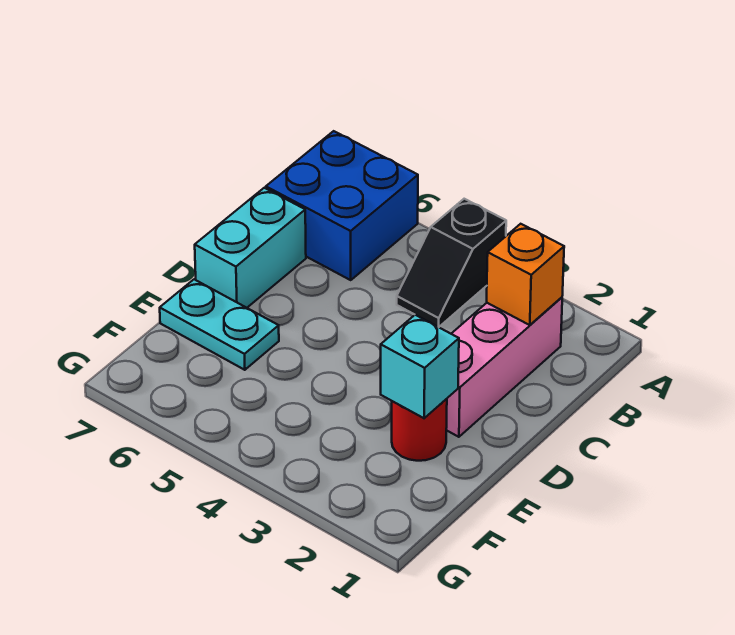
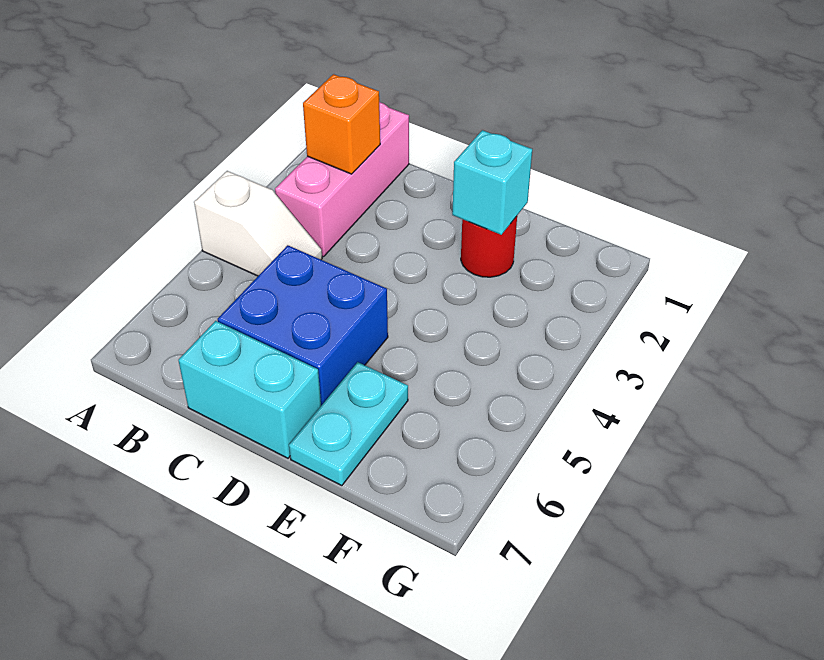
black slope A4:B4 level 1 top A -> white slope A4:B4 level 1 top A
blue brick A6:B7 level 1 -> blue brick C5:D6 level 1
pink brick B2:D2 level 1 -> pink brick B1:B3 level 1

